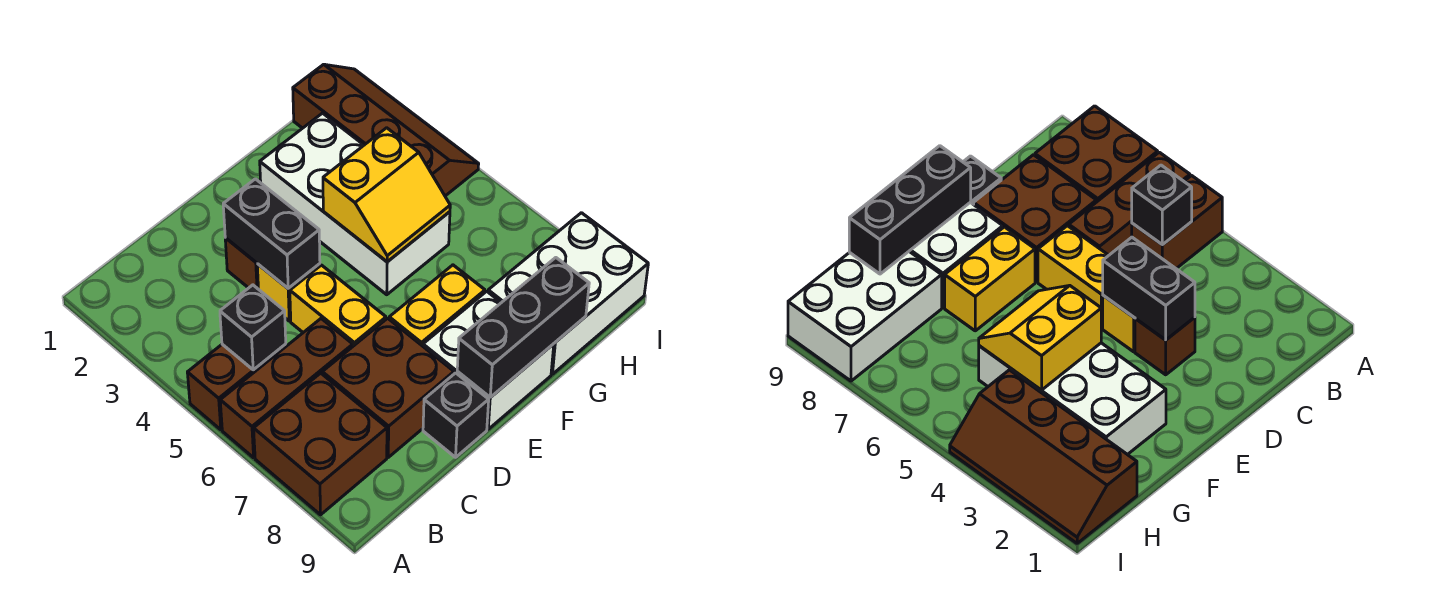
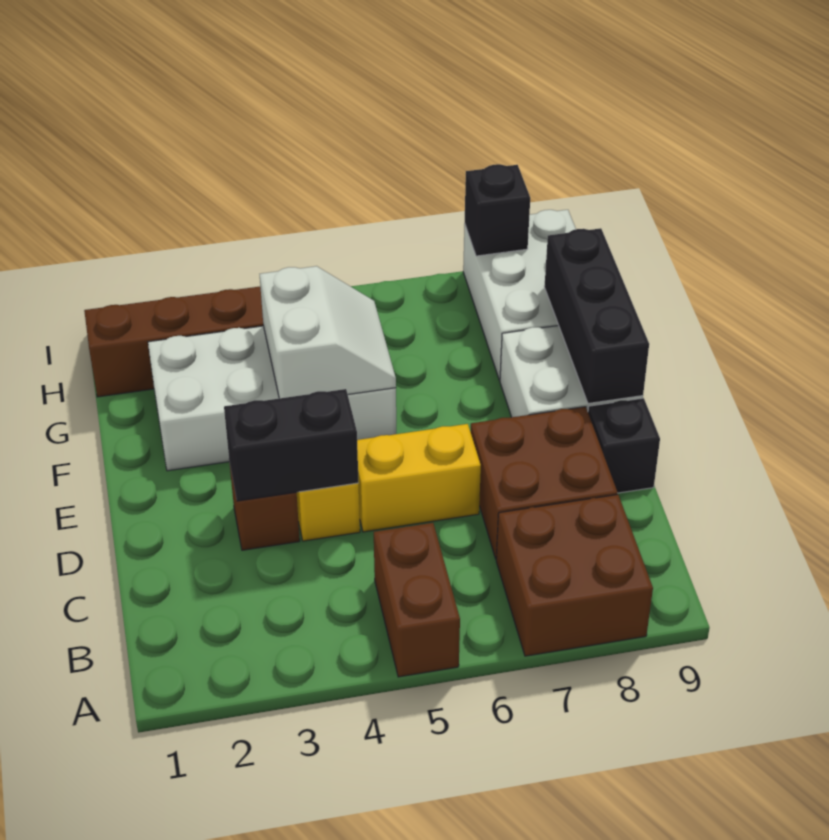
brown brick A6:C6 level 1 -> none
black brick B5 level 2 -> black brick I8 level 2
yellow brick E7:F7 level 1 -> none
yellow slope F4:G5 level 2 top 4 -> white slope F4:G5 level 2 top 4

